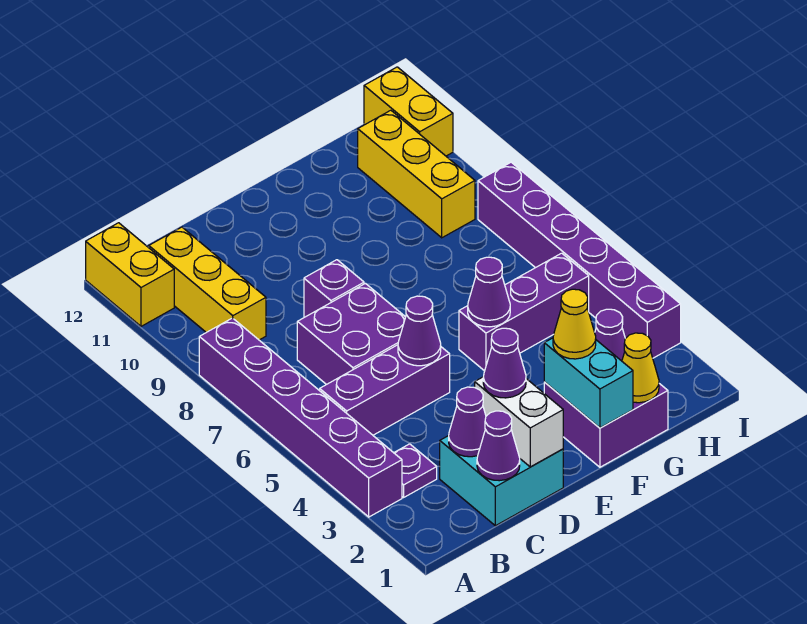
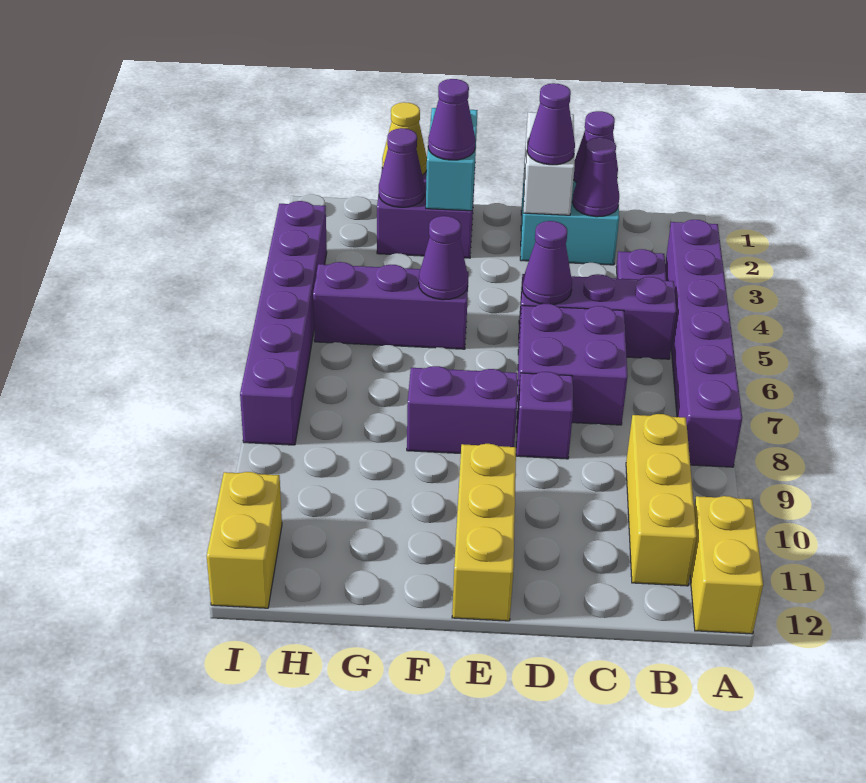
none -> purple brick E8:F8 level 1
yellow cone F2 level 3 -> purple cone F2 level 3
yellow brick H9:H11 level 1 -> yellow brick E10:E12 level 1

